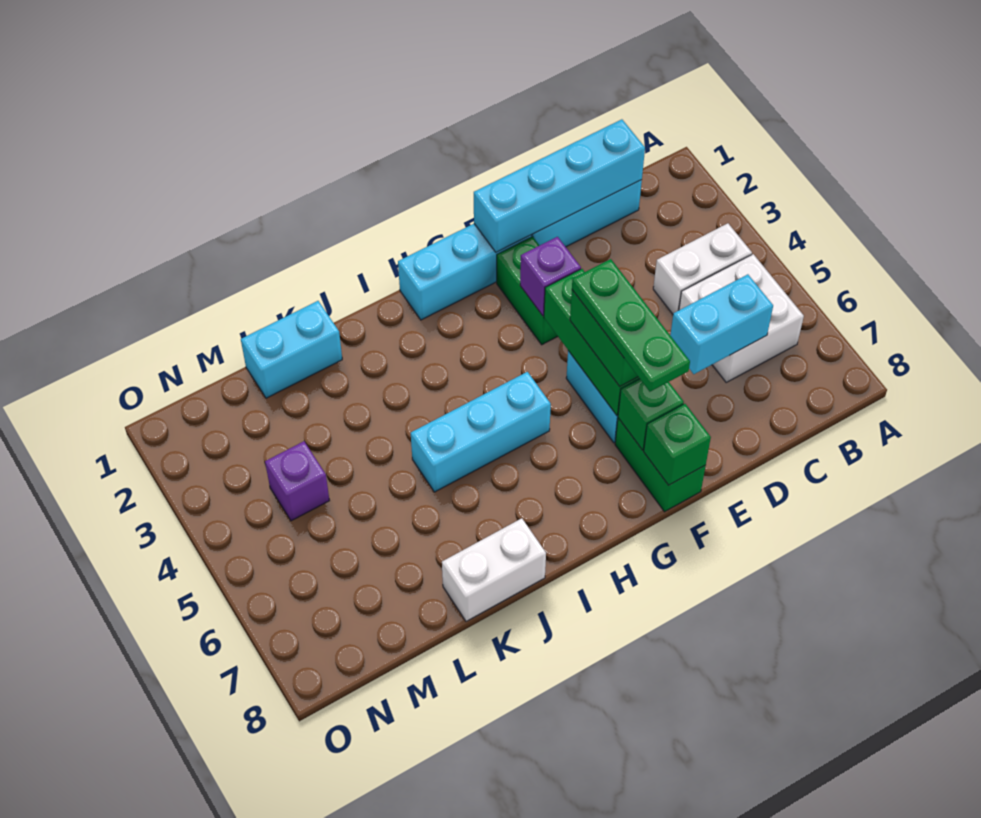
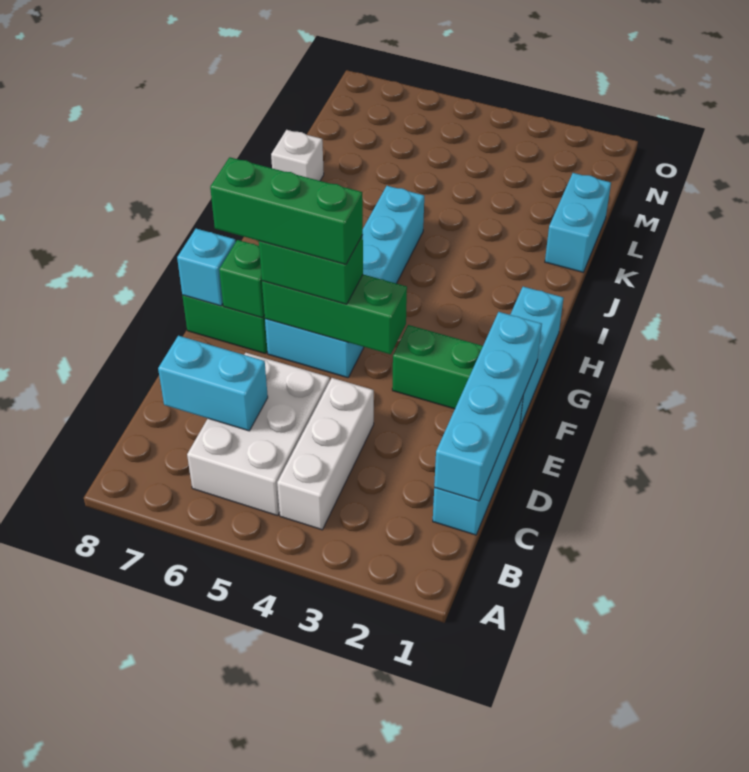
white brick B4:C4 level 1 -> white brick B4:D4 level 1
white brick B5:C6 level 1 -> white brick B5:D6 level 1
cyan brick C6:D6 level 2 -> cyan brick C6:C7 level 2
purple brick F3 level 2 -> none
green plate F5:F7 level 4 -> green brick F5:F7 level 4
green brick F8 level 2 -> cyan brick F8 level 2
white brick J8:K8 level 1 -> white brick K8 level 1
purple brick M4 level 1 -> none

